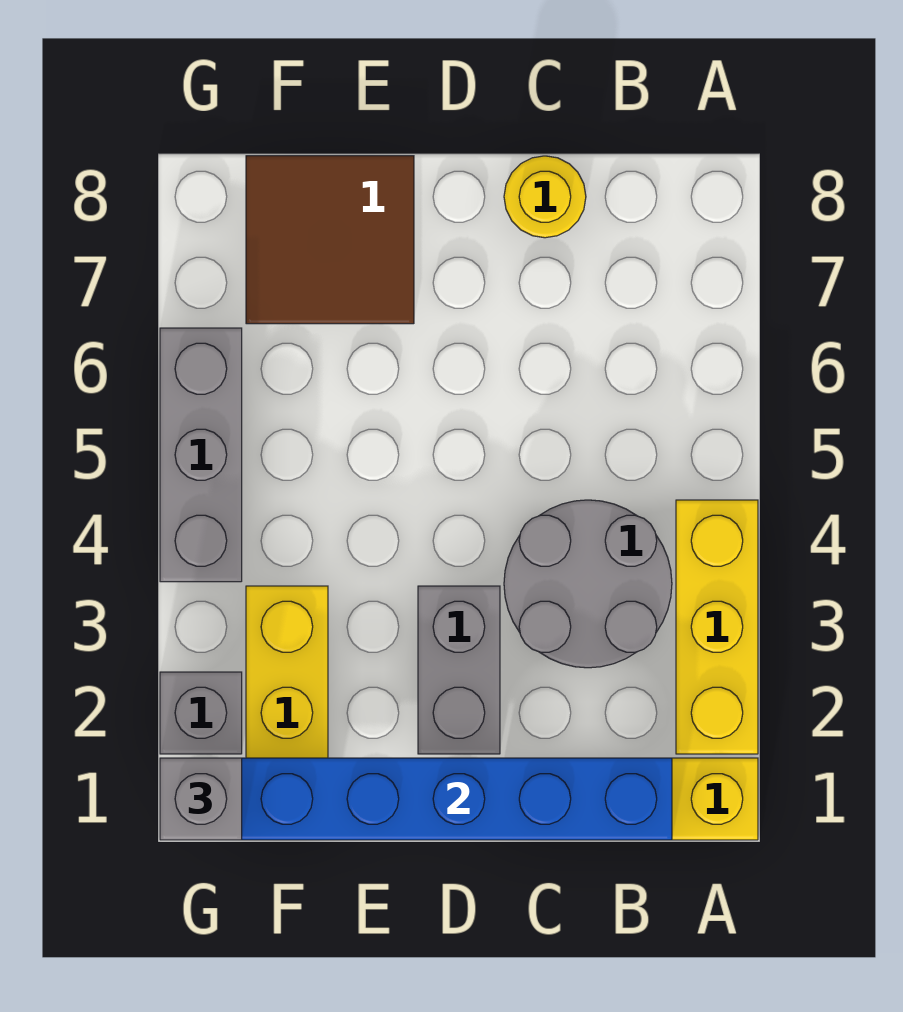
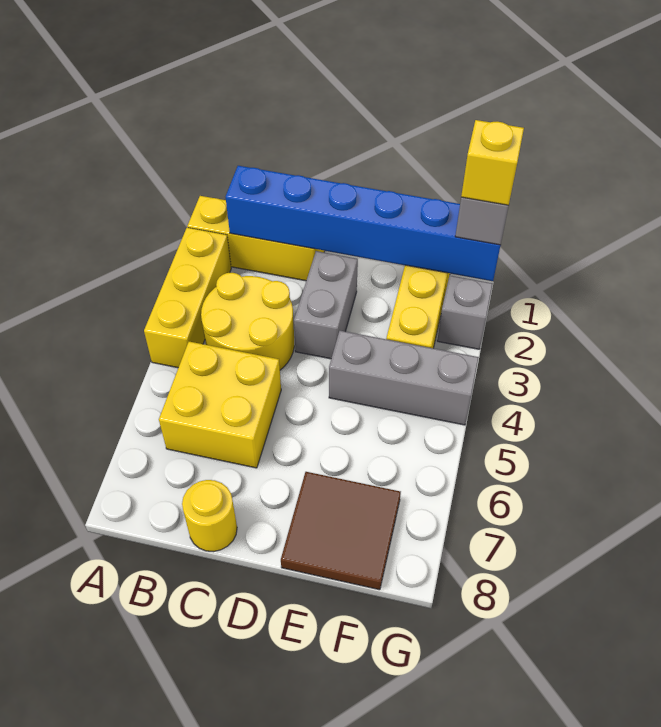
grey round brick B3:C4 level 1 -> yellow round brick B3:C4 level 1
none -> yellow brick B5:C6 level 1
none -> yellow brick G1 level 4
grey brick G4:G6 level 1 -> grey brick E4:G4 level 1

